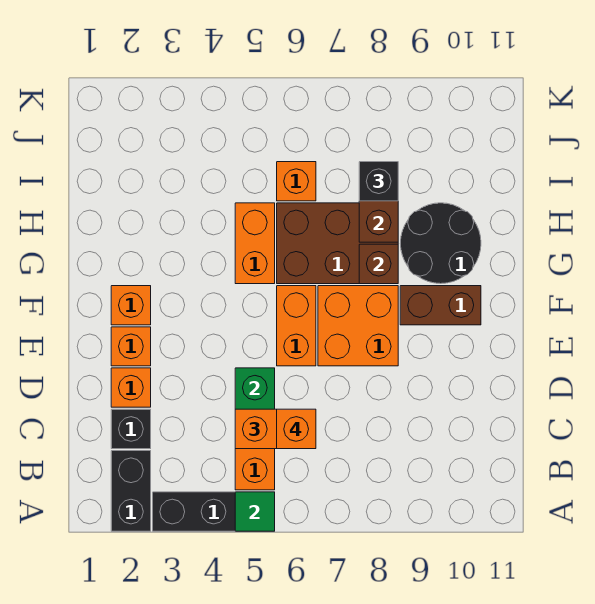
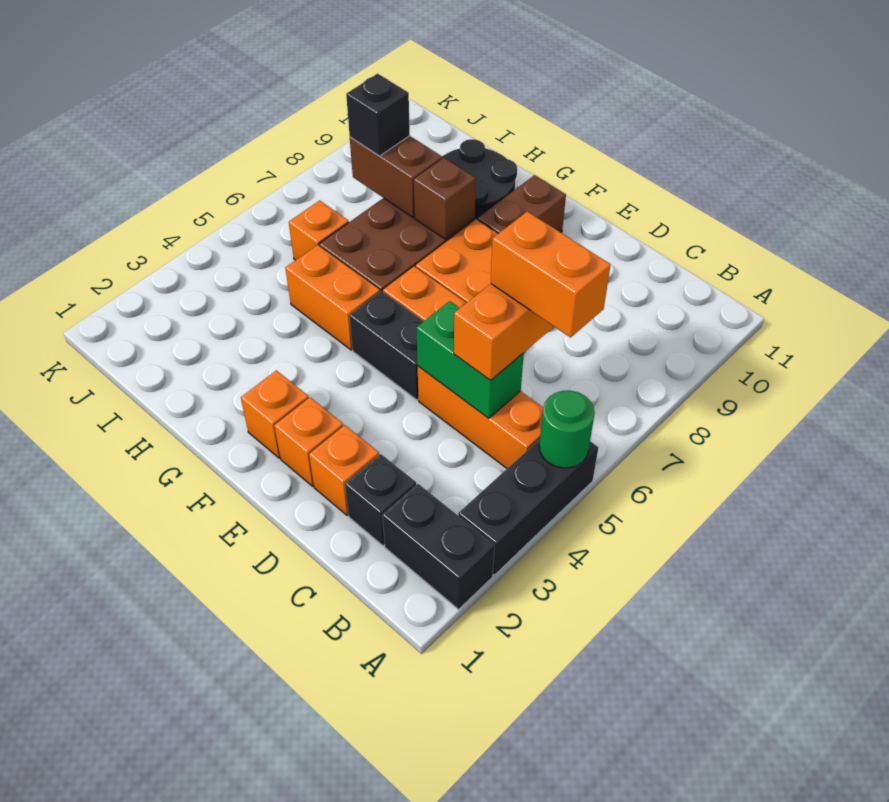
green tile A5 level 2 -> green round brick A5 level 2
orange brick C6 level 4 -> orange brick B6:C6 level 4
none -> black brick E5:F5 level 1

